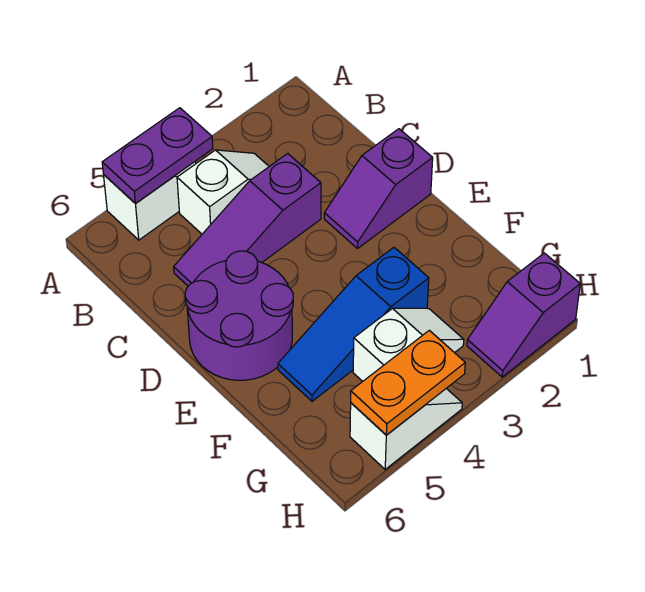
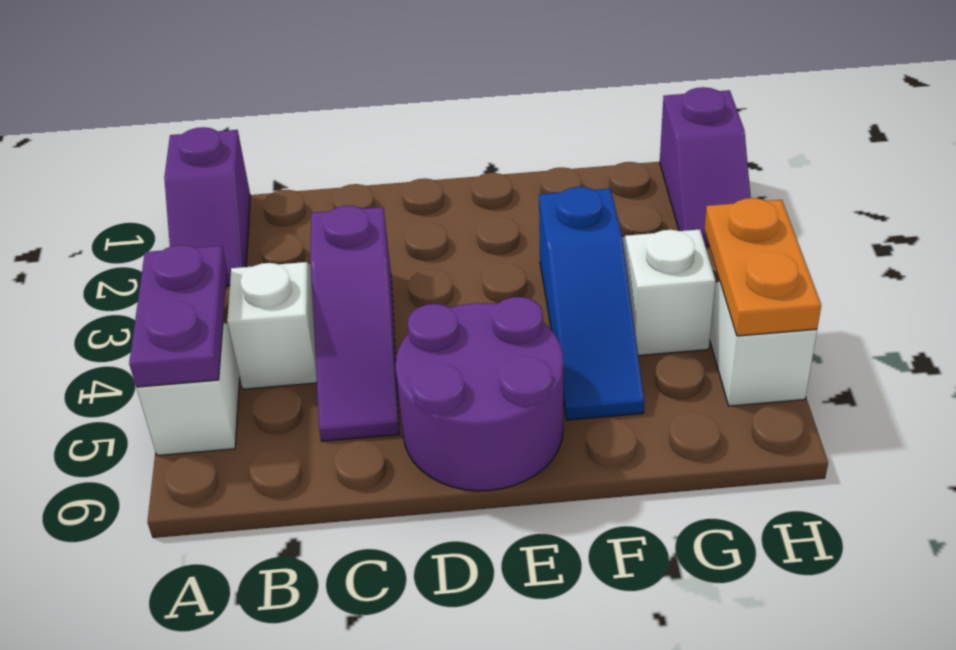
purple slope D1:D2 level 1 top 1 -> purple slope A1:A2 level 1 top 1

